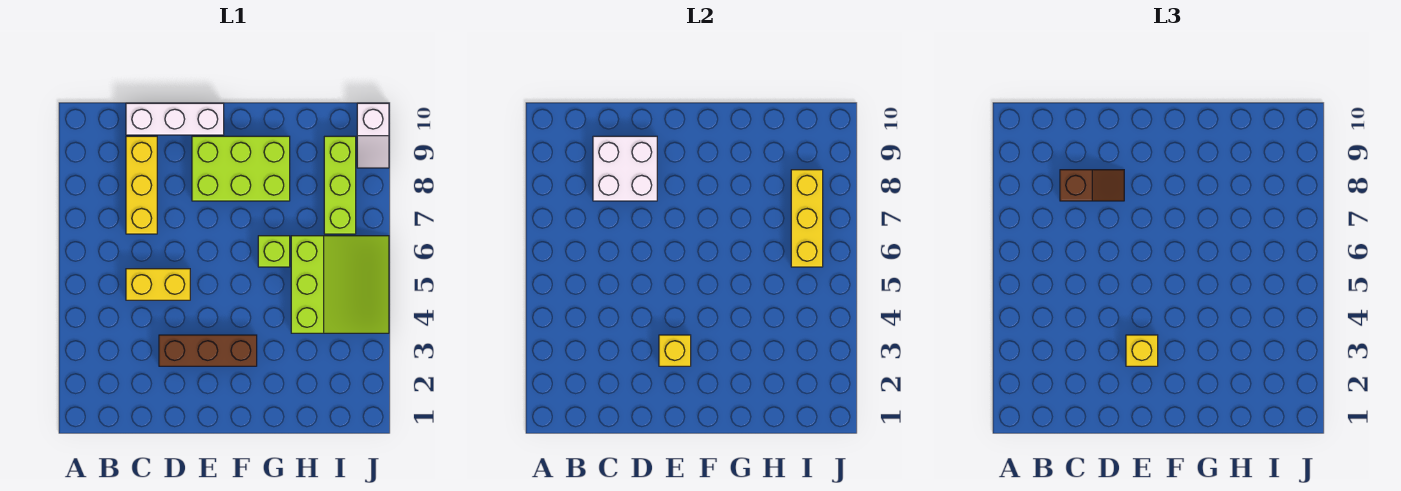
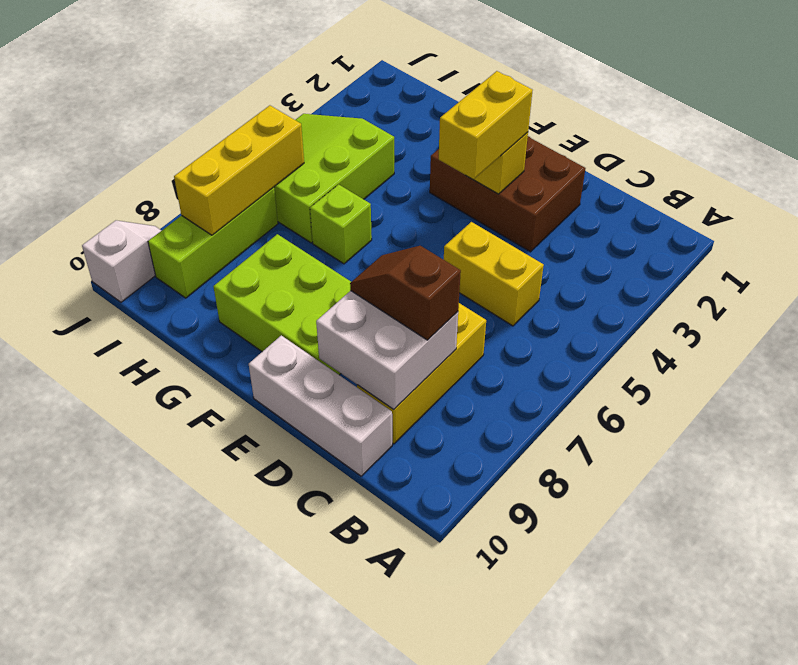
brown brick D3:F3 level 1 -> brown brick D2:F3 level 1
yellow brick E3 level 3 -> yellow brick E3:E4 level 3

